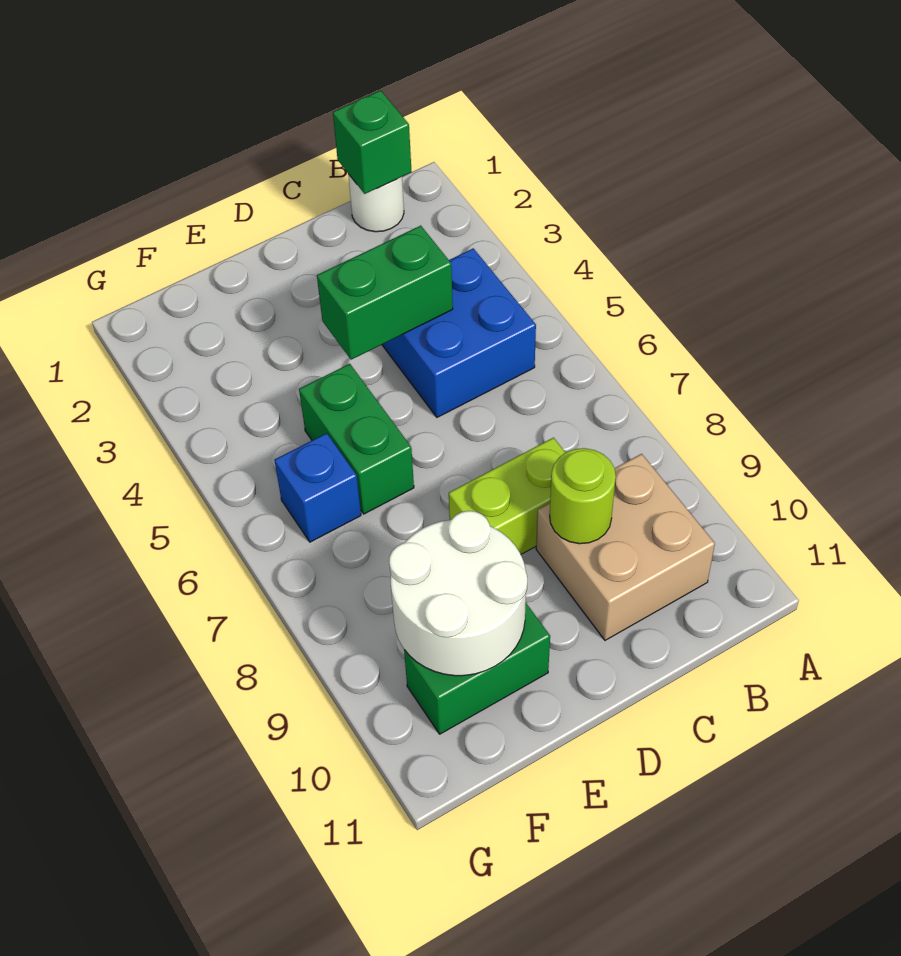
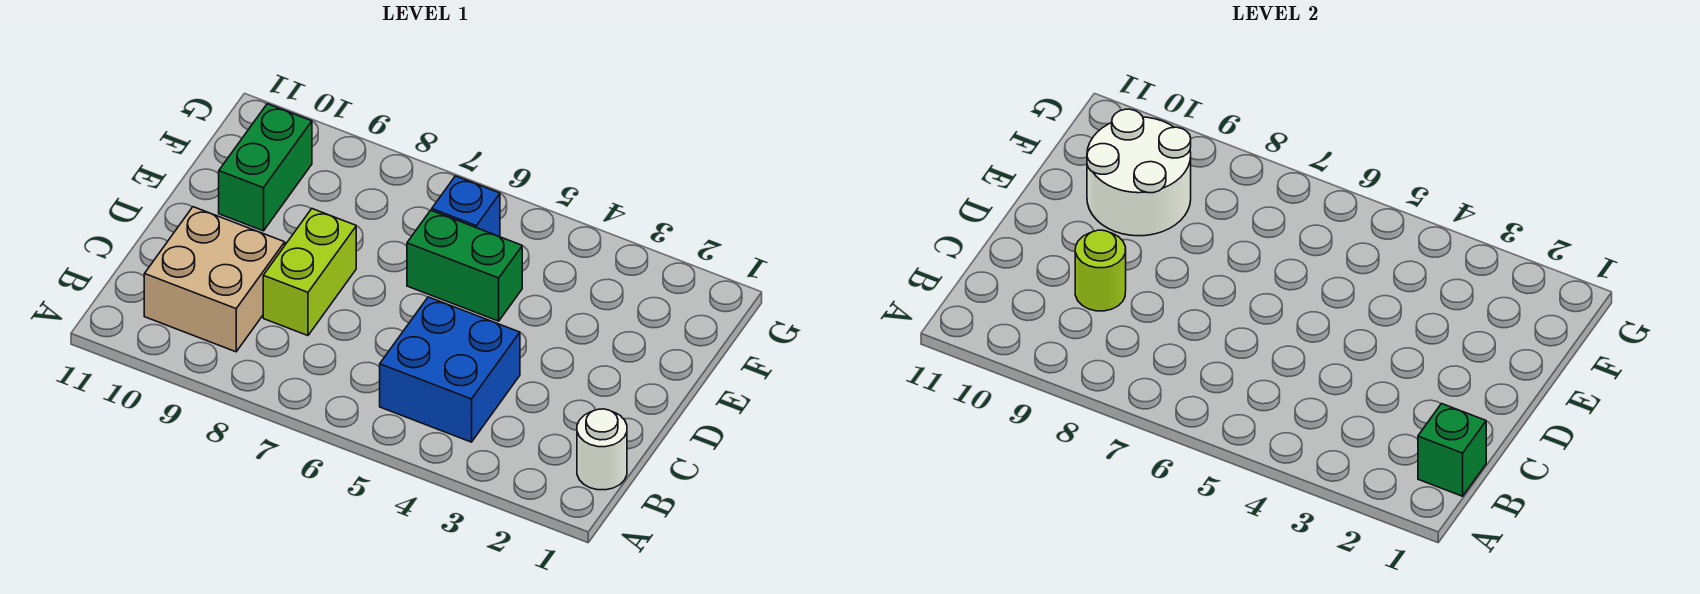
green brick C4:D4 level 2 -> none

